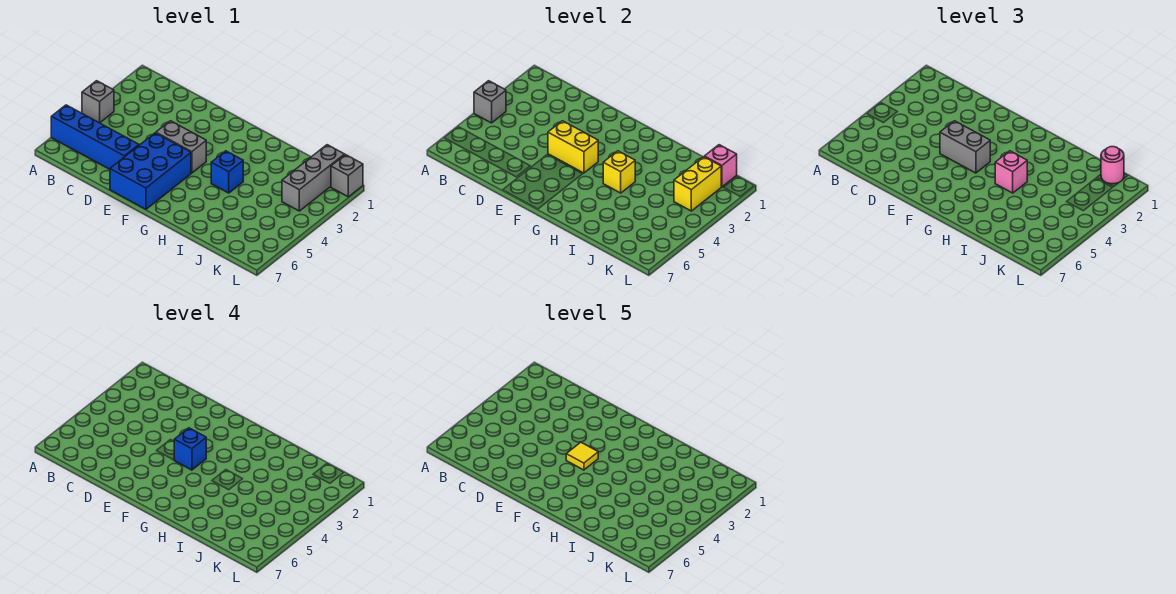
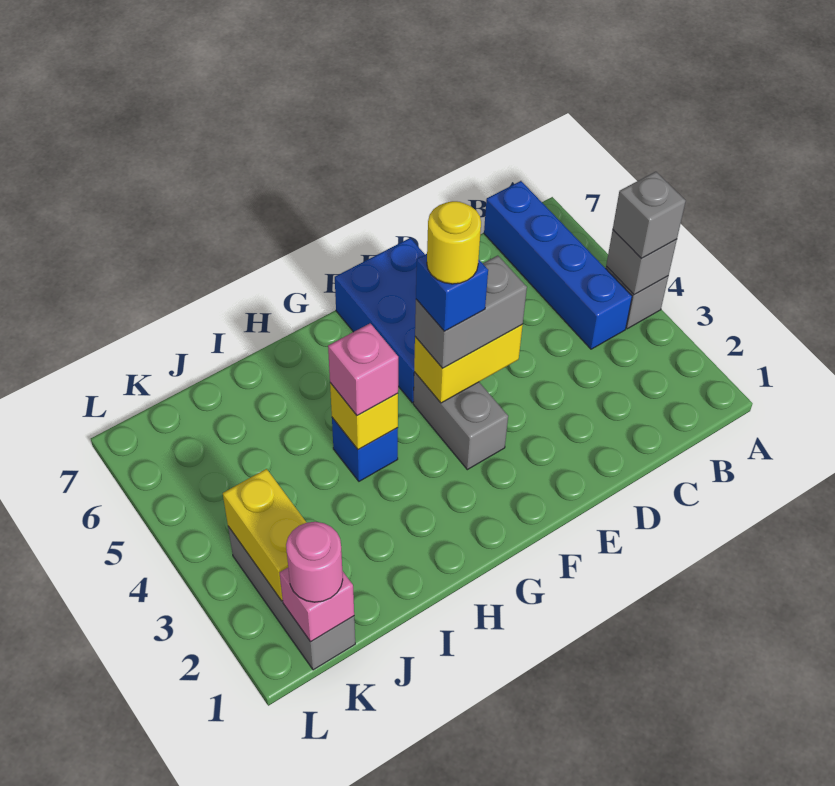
blue brick A6:D6 level 1 -> blue brick B4:B7 level 1
grey brick E4:F4 level 1 -> grey brick F3:F4 level 1
yellow tile F4 level 5 -> yellow round brick F4 level 5
grey brick L1 level 1 -> grey brick A4 level 3

